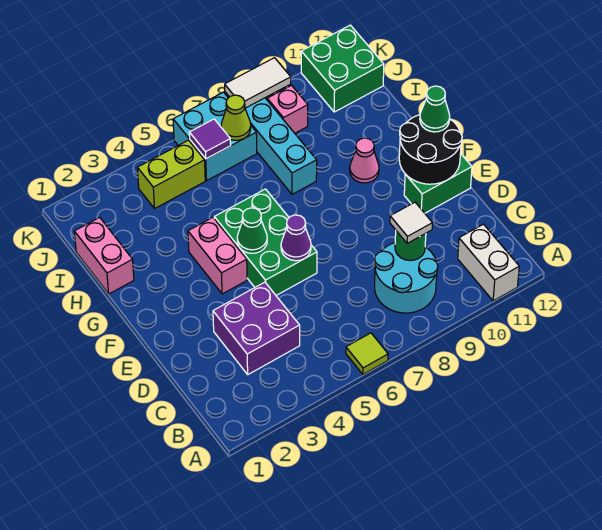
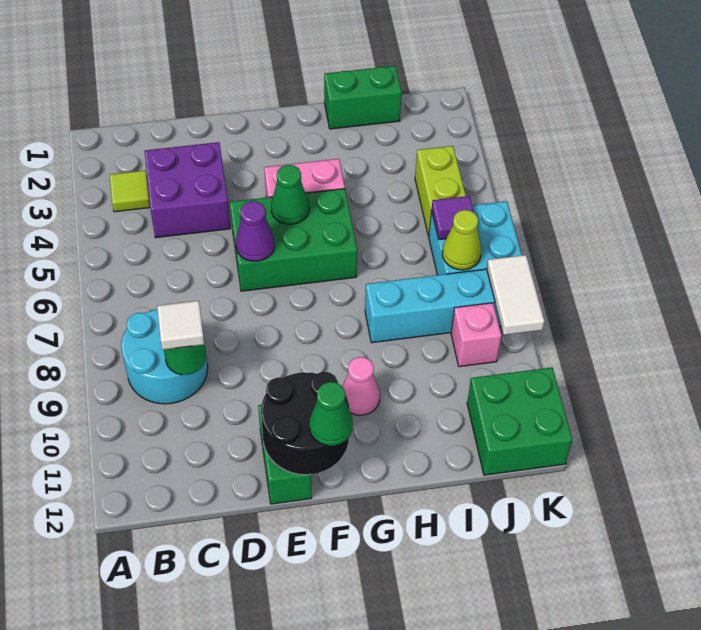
lime tile A6 level 1 -> lime tile B3 level 1
white brick A11:B11 level 1 -> none
pink brick H1:I1 level 1 -> green brick H1:I1 level 1

